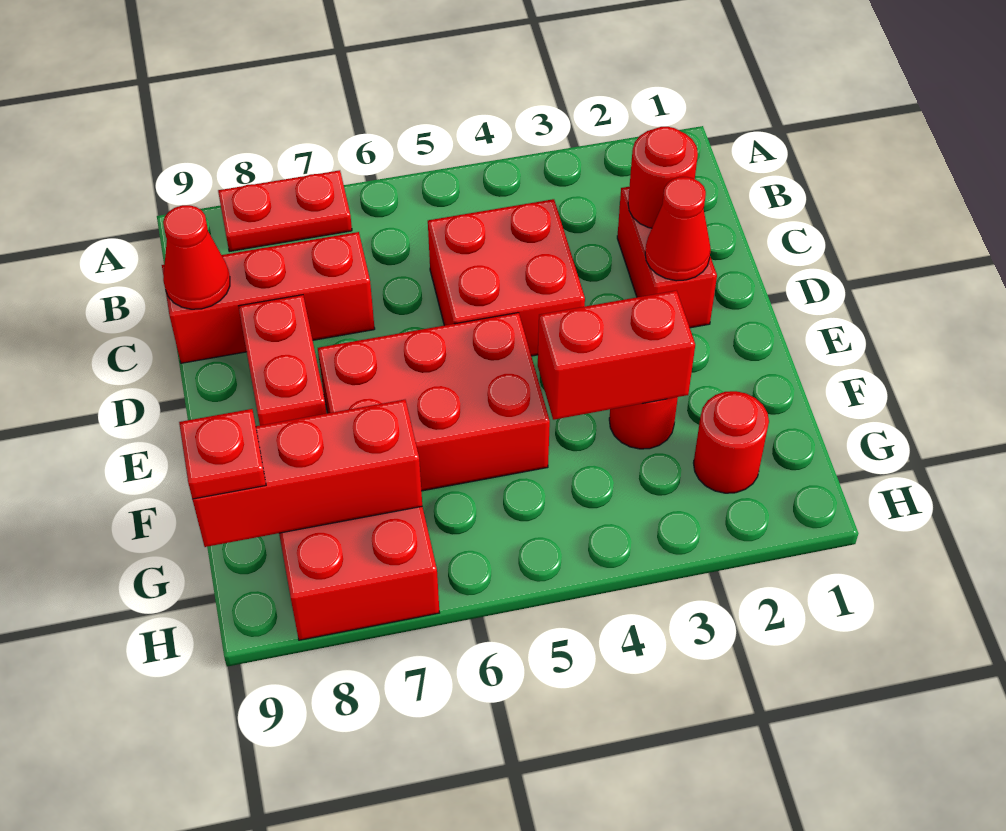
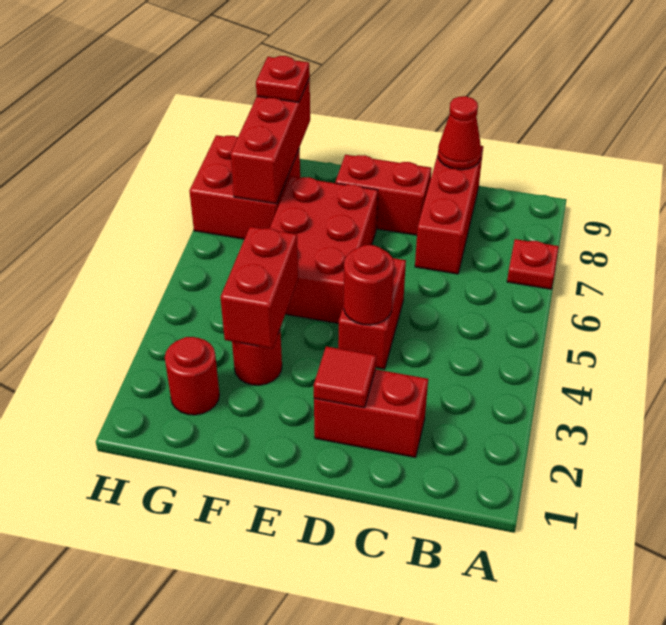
red plate A7:A8 level 1 -> red plate A7 level 1
red round brick C2 level 2 -> red round brick D4 level 2
red brick C4:D5 level 1 -> red brick D4:D5 level 1
red cone D2 level 2 -> red tile D2 level 2

